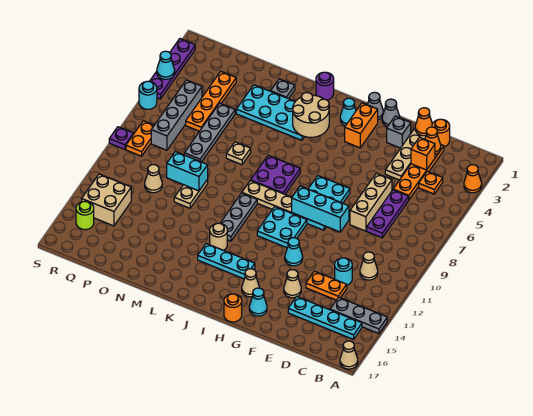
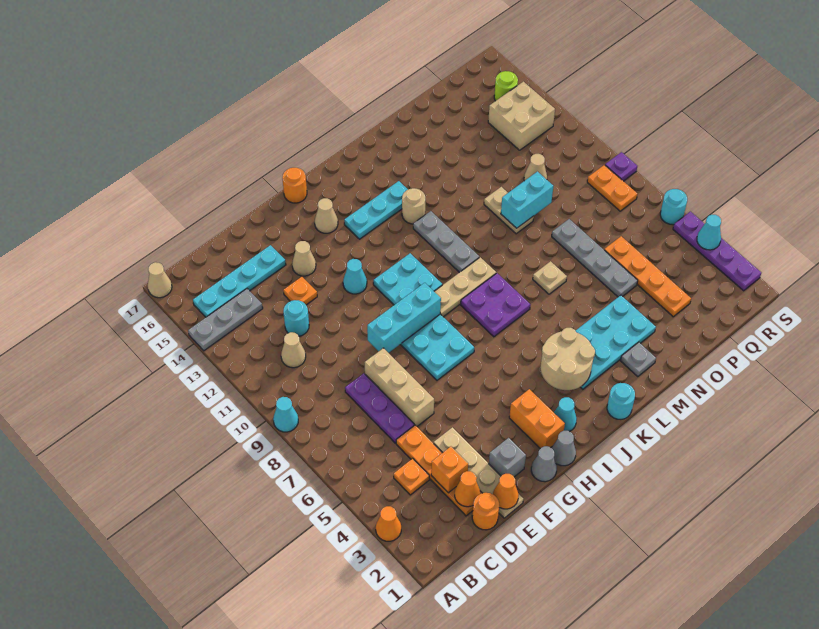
orange plate D13:E13 level 1 -> orange plate E13 level 1
cyan cone G16 level 1 -> cyan cone A9 level 1
purple round brick K1 level 1 -> cyan round brick K1 level 1
grey brick Q5:Q8 level 1 -> none

